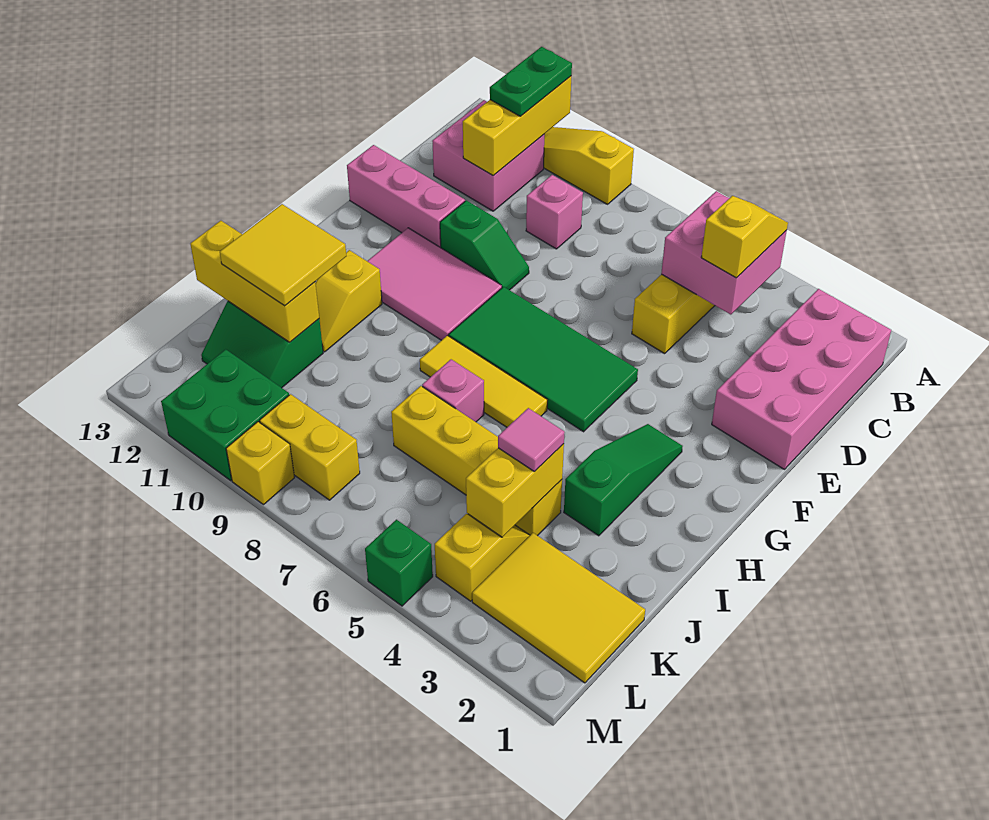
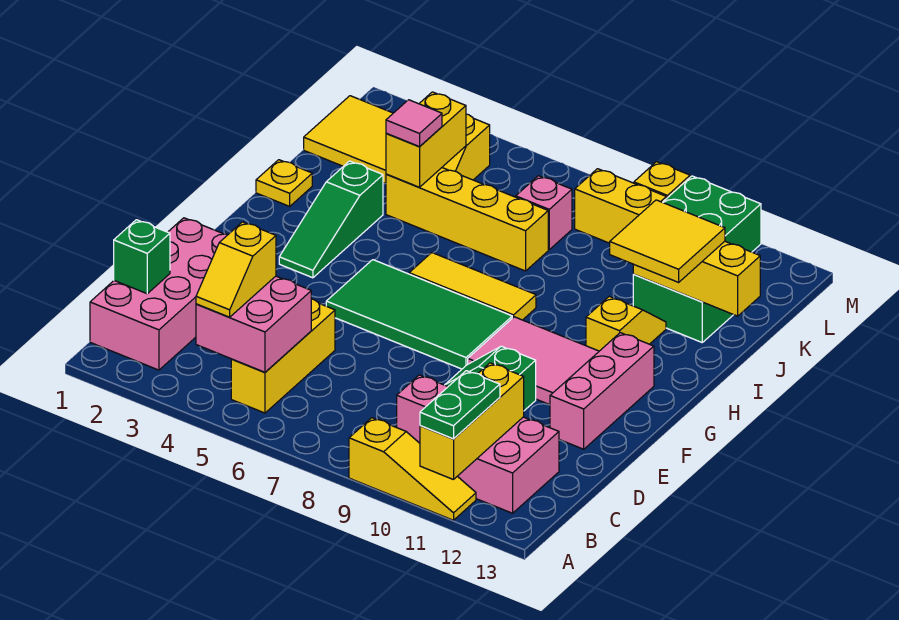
pink brick E11:E13 level 1 -> pink brick E12:G12 level 1
none -> yellow plate I1 level 1
pink brick I7 level 1 -> pink brick K7 level 1
green brick M5 level 1 -> green brick C1 level 2

